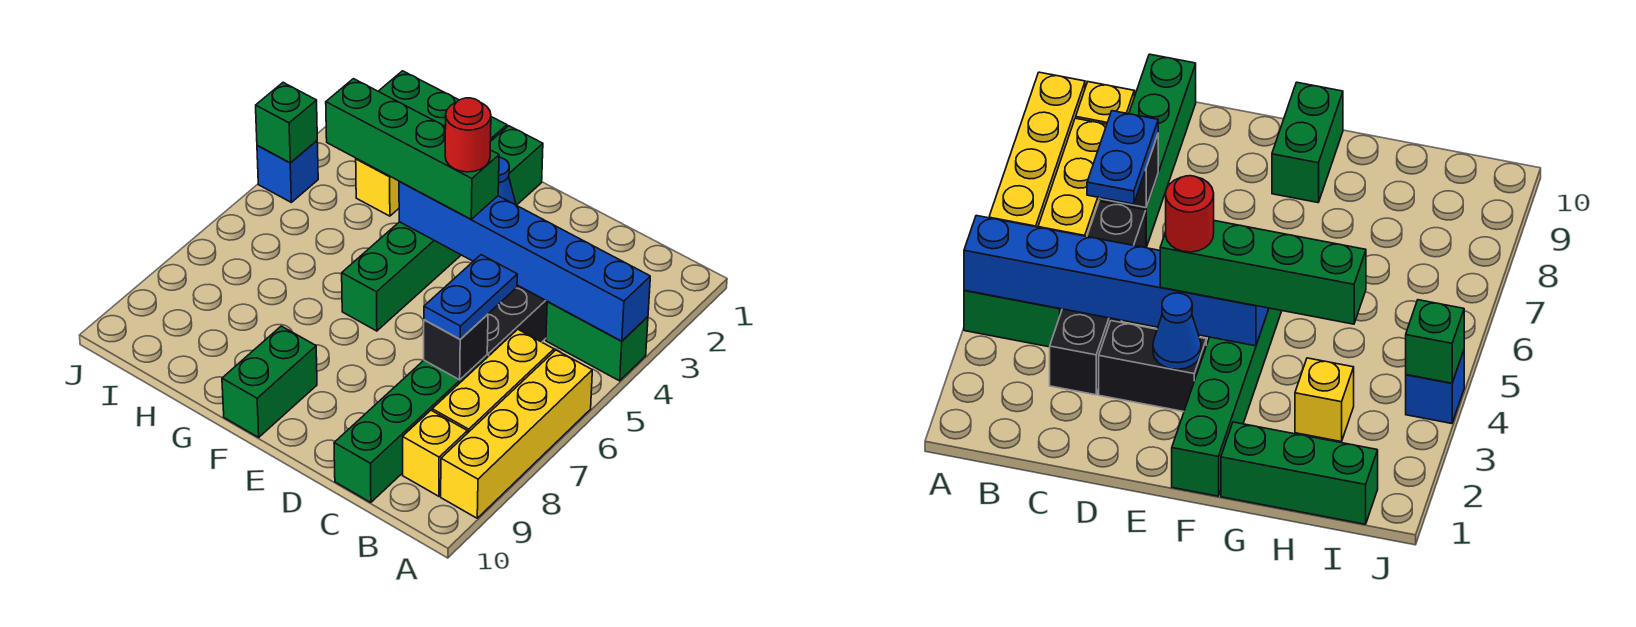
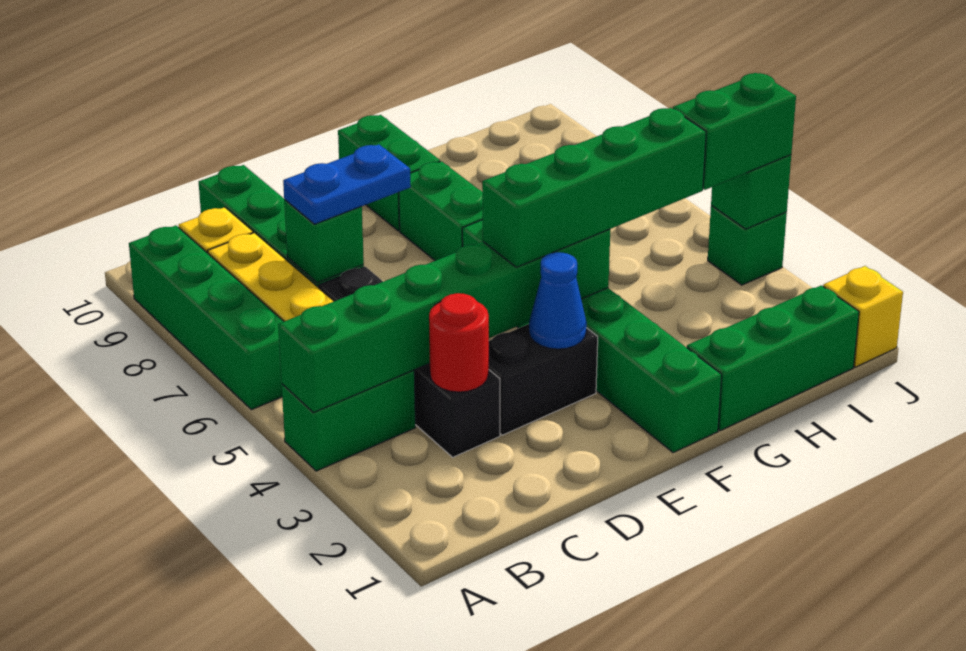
blue brick A4:F4 level 2 -> green brick A4:F4 level 2
yellow brick A6:A9 level 1 -> green brick A6:A9 level 1
blue plate C6:C7 level 3 -> blue plate C7:D7 level 3
black brick C7 level 2 -> green brick C7 level 2
red round brick E4 level 4 -> red round brick C3 level 2
none -> green brick F7:F8 level 1
yellow brick H3 level 1 -> yellow brick J1 level 1
none -> green brick I4:J4 level 3
blue brick J4 level 1 -> green brick J4 level 1

